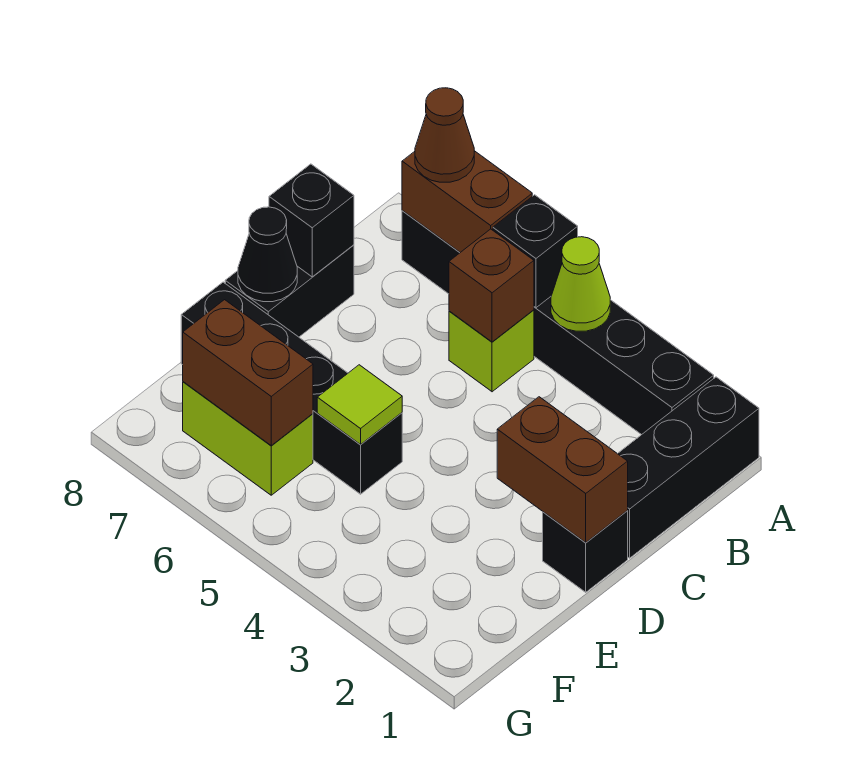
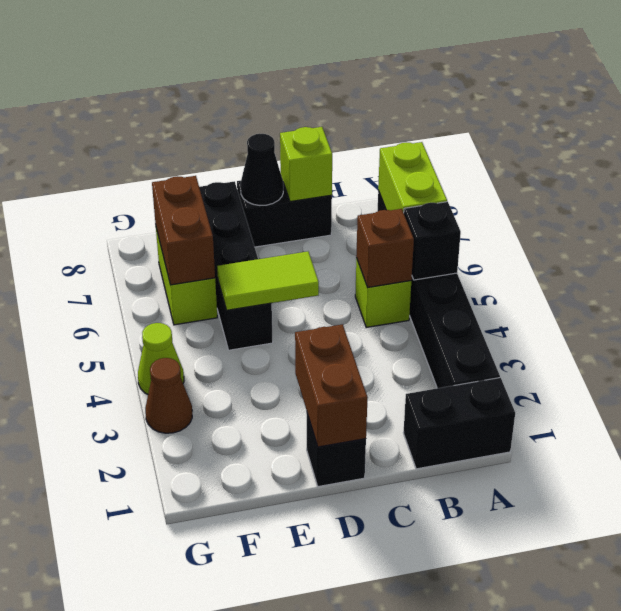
black brick A1:C1 level 1 -> black brick A1:B1 level 1
lime cone A4 level 2 -> lime cone G4 level 1
brown brick A6:A7 level 2 -> lime brick A6:A7 level 2
brown cone A7 level 3 -> brown cone G3 level 1
black brick C8 level 2 -> lime brick C8 level 2
lime tile E5 level 2 -> lime tile D5:E5 level 2

